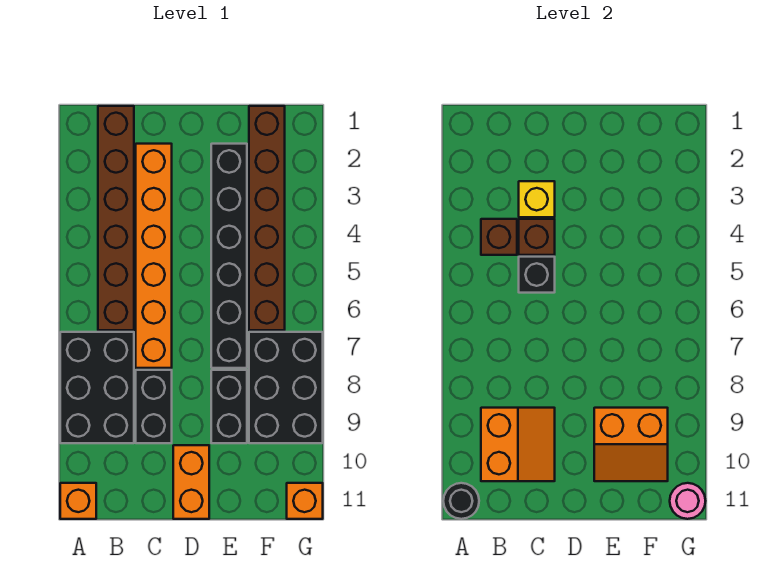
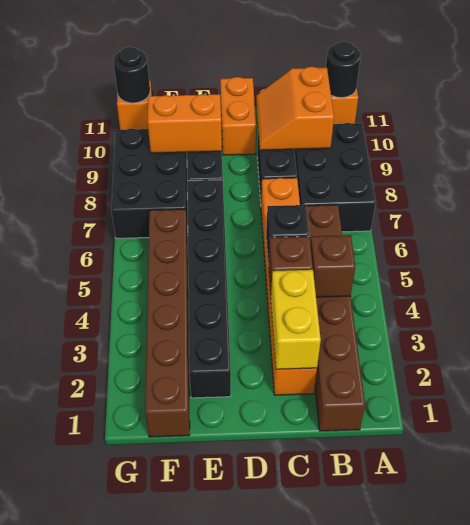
yellow brick C3 level 2 -> yellow brick C2:C3 level 2
pink round brick G11 level 2 -> black round brick G11 level 2

